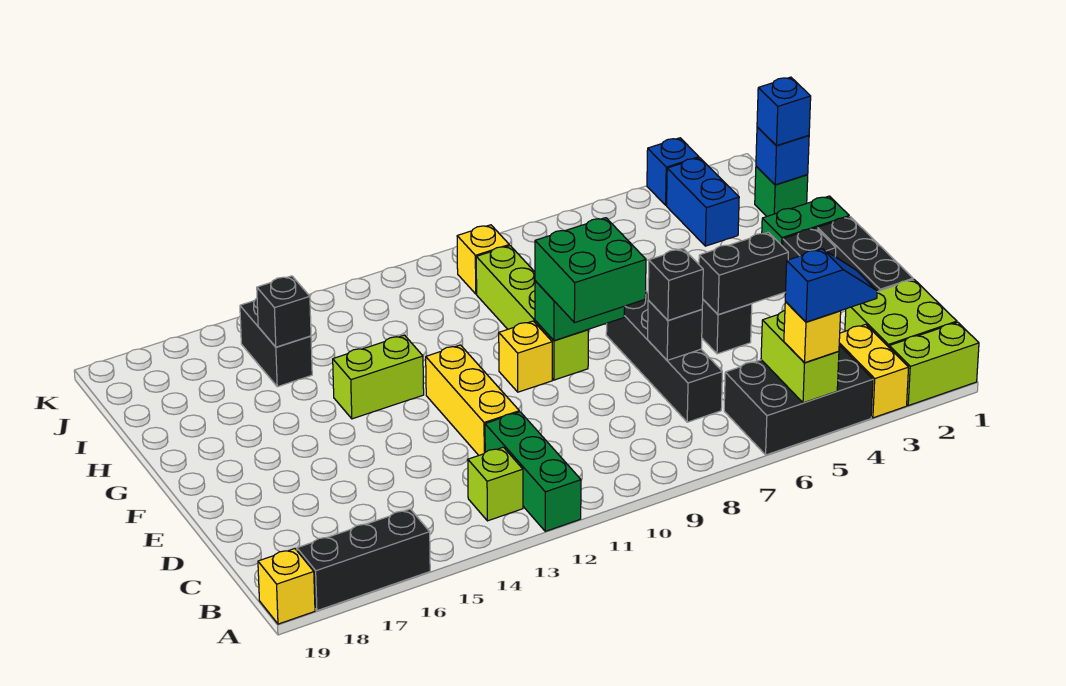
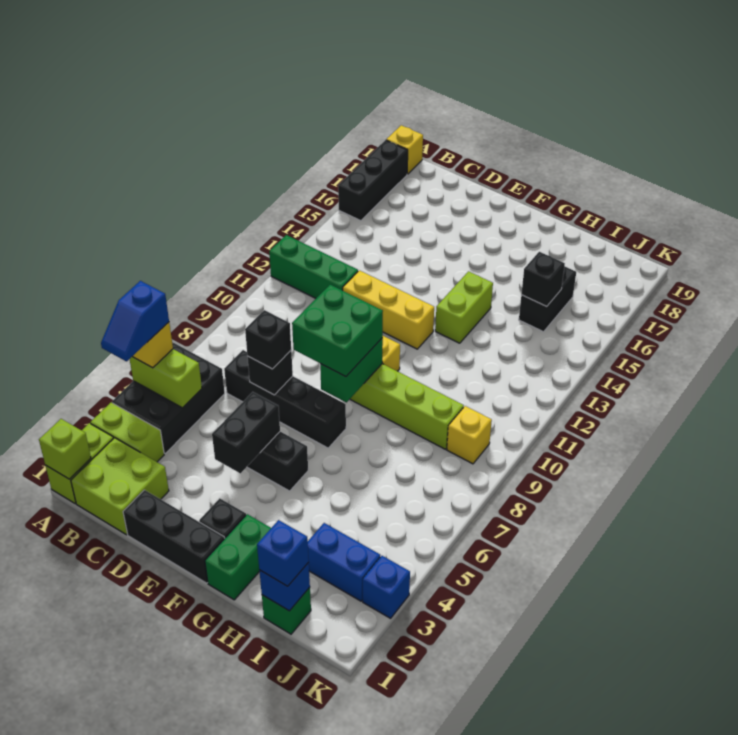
yellow brick A3:B3 level 1 -> lime brick A3:B3 level 1
lime brick B13 level 1 -> lime brick A1 level 2
black brick I15:J15 level 1 -> black brick I15:I16 level 1

